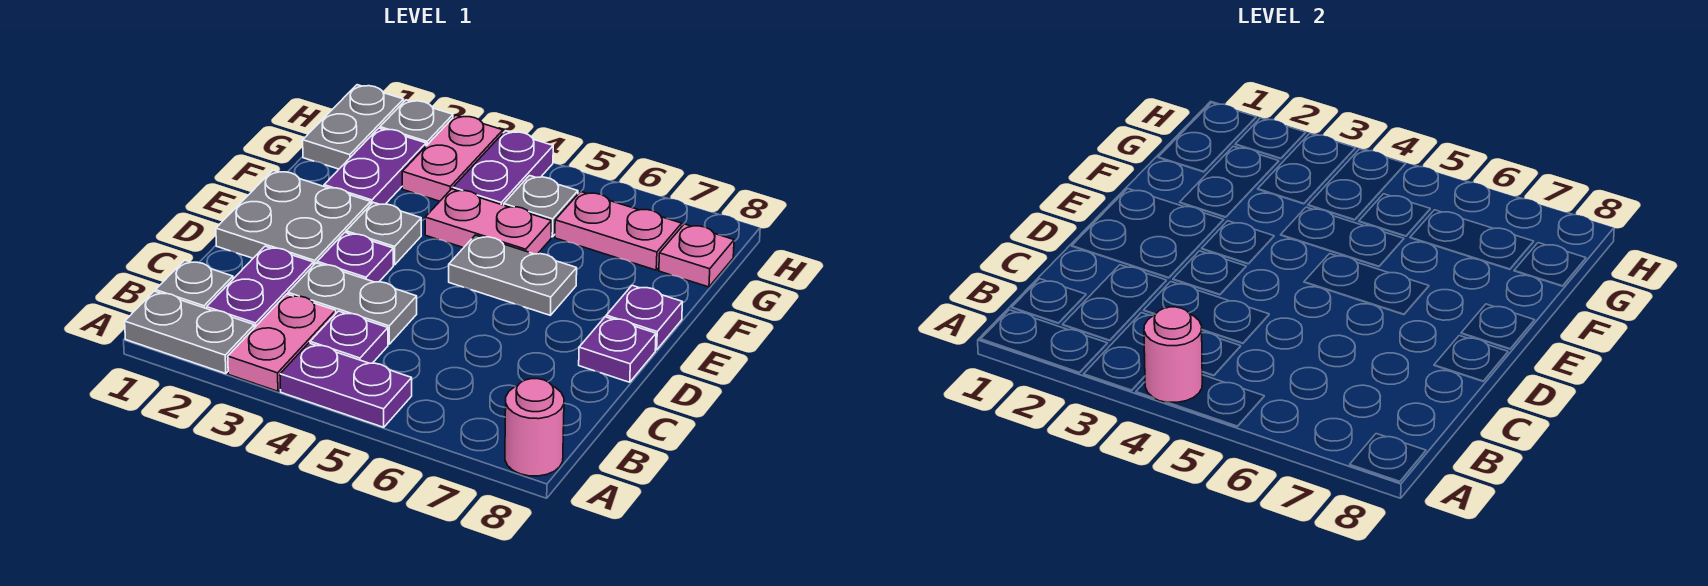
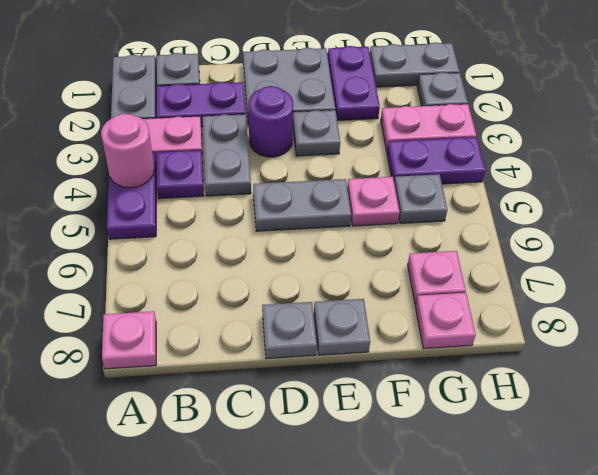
pink round brick A8 level 1 -> pink plate A8 level 1
purple plate D3 level 1 -> purple round brick D3 level 1
purple plate D8 level 1 -> grey plate D8 level 1
grey plate E5:E6 level 1 -> grey plate D5:E5 level 1
purple plate E8 level 1 -> grey plate E8 level 1
purple plate F2:G2 level 1 -> purple plate F1:F2 level 1
pink plate F4:F5 level 1 -> pink plate F5 level 1
pink plate G6:G7 level 1 -> pink plate G7 level 1

